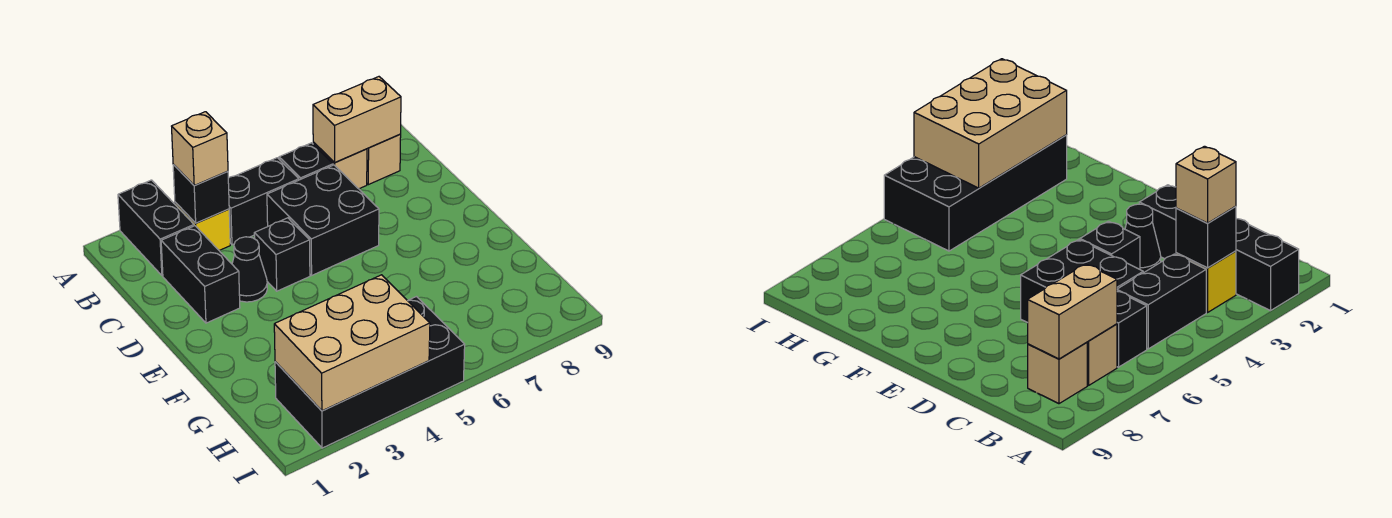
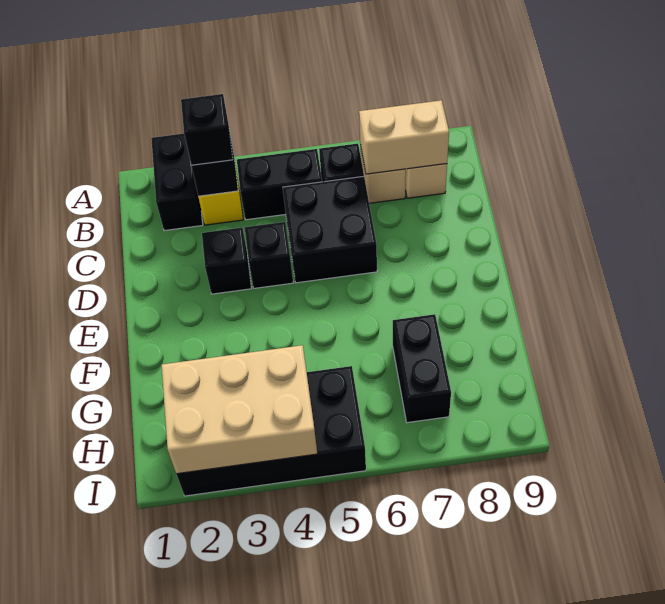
tan brick B3 level 3 -> black brick B3 level 3
black brick C2:D2 level 1 -> black brick G7:H7 level 1
black cone D3 level 1 -> black brick D3 level 1

